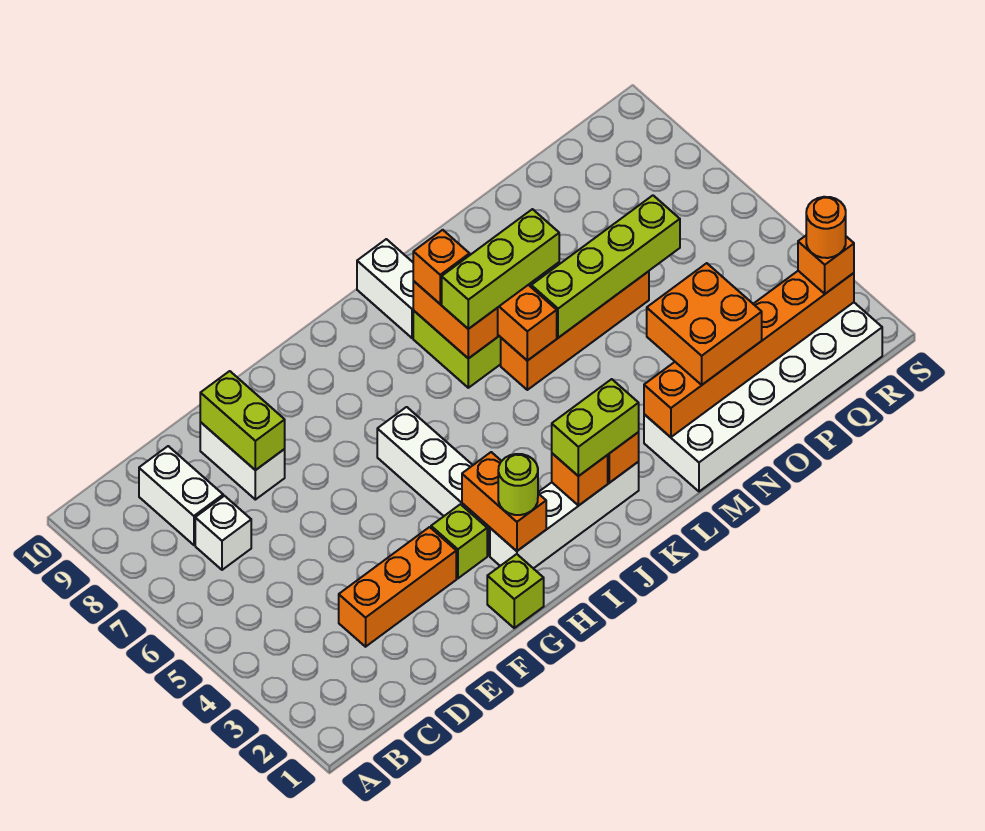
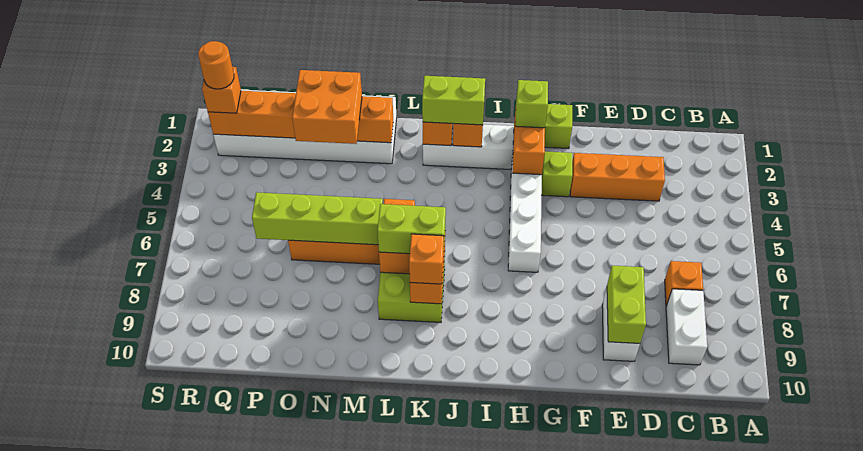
white brick C7 level 1 -> orange brick C7 level 1
lime round brick H2 level 3 -> lime brick H2 level 3
lime brick K7:M7 level 3 -> lime brick K7:L7 level 3
white brick K9:K10 level 1 -> none

